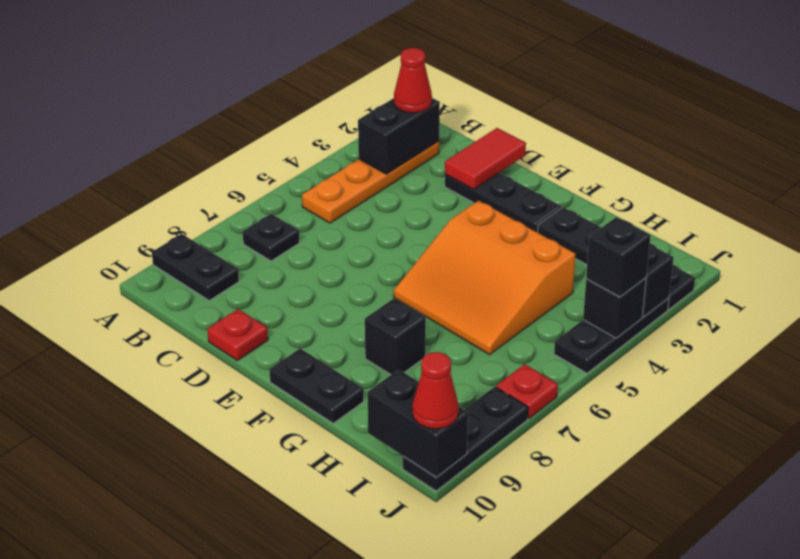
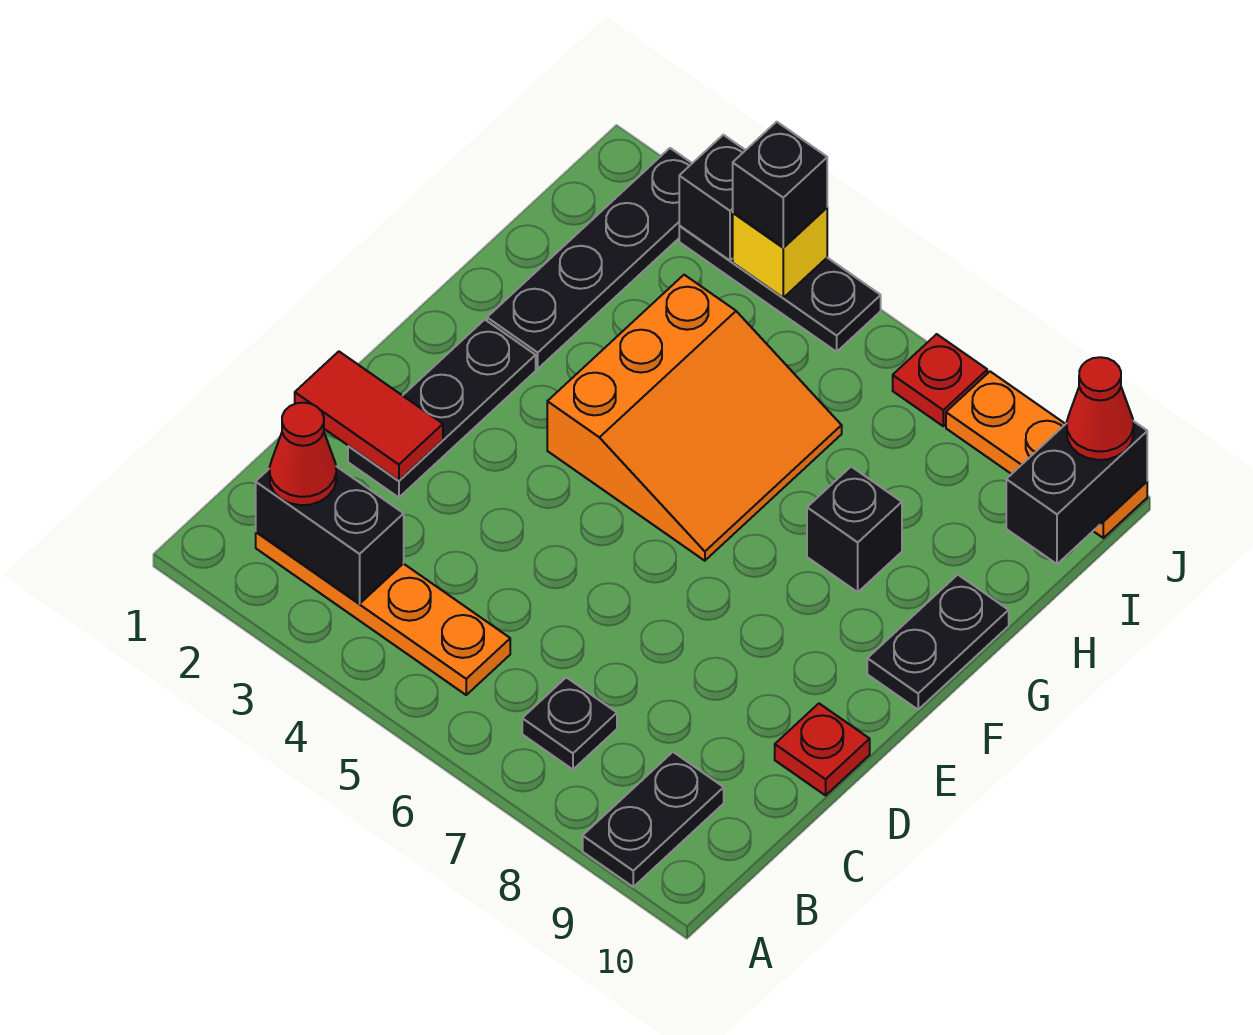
black brick J4 level 2 -> yellow brick J4 level 2
black plate J8:J10 level 1 -> orange plate J8:J10 level 1

